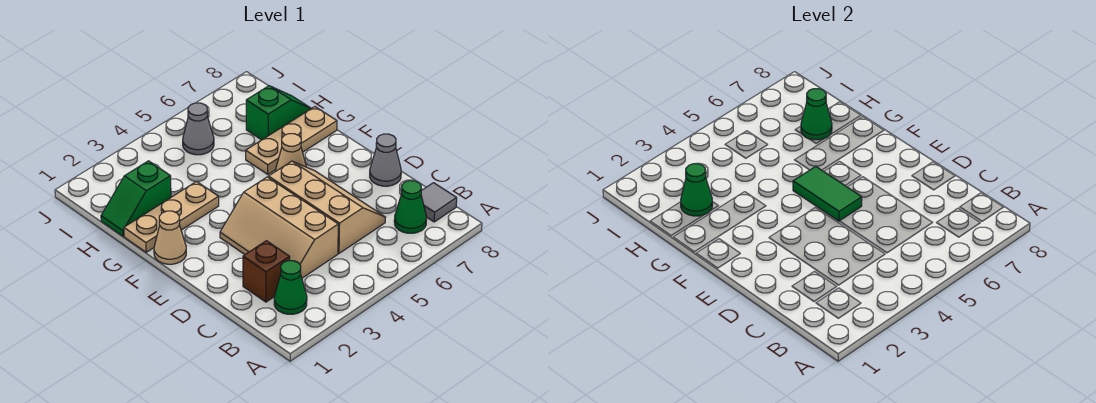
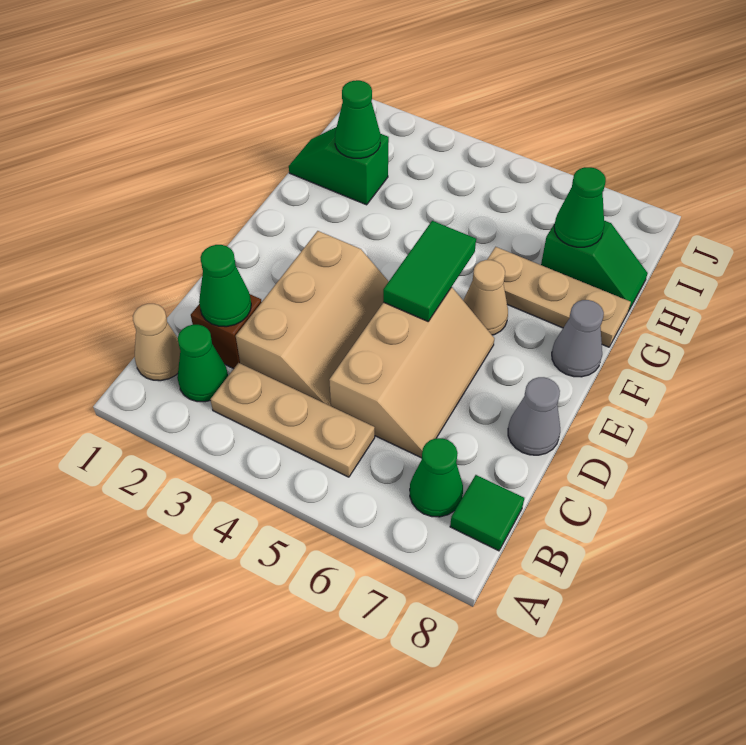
grey tile B8 level 1 -> green tile B8 level 1
none -> green cone C2 level 2
tan slope C3:E4 level 1 top 4 -> tan slope C3:E4 level 1 top 3
tan cone F1 level 1 -> tan cone B1 level 1
tan plate G1:G3 level 1 -> tan plate B3:B5 level 1
grey cone I5 level 1 -> grey cone F8 level 1

